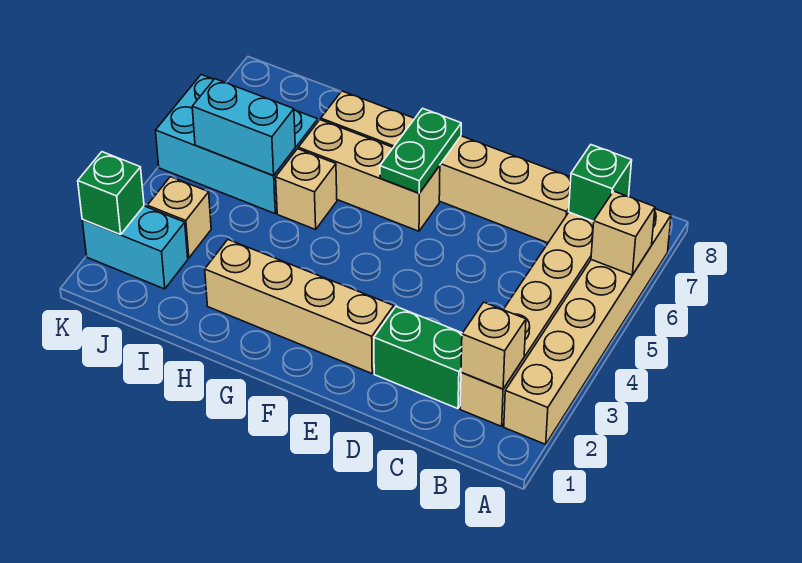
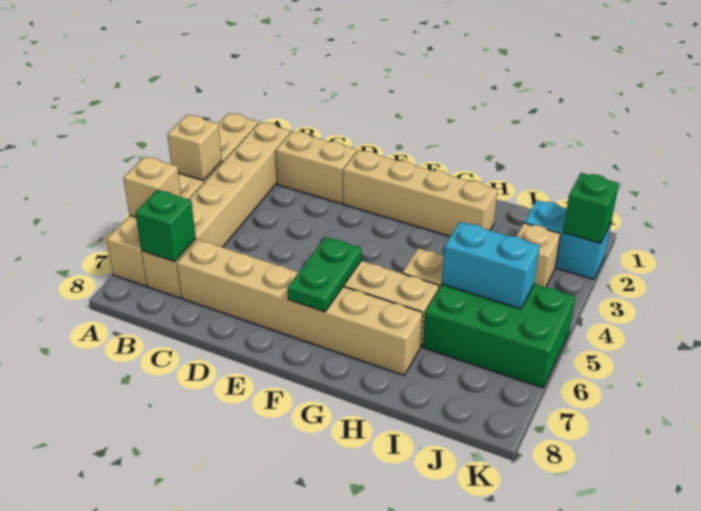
tan brick B2 level 2 -> tan brick A4 level 2
green brick C2:D2 level 1 -> tan brick C2:D2 level 1
cyan brick I5:K6 level 1 -> green brick I5:K6 level 1

